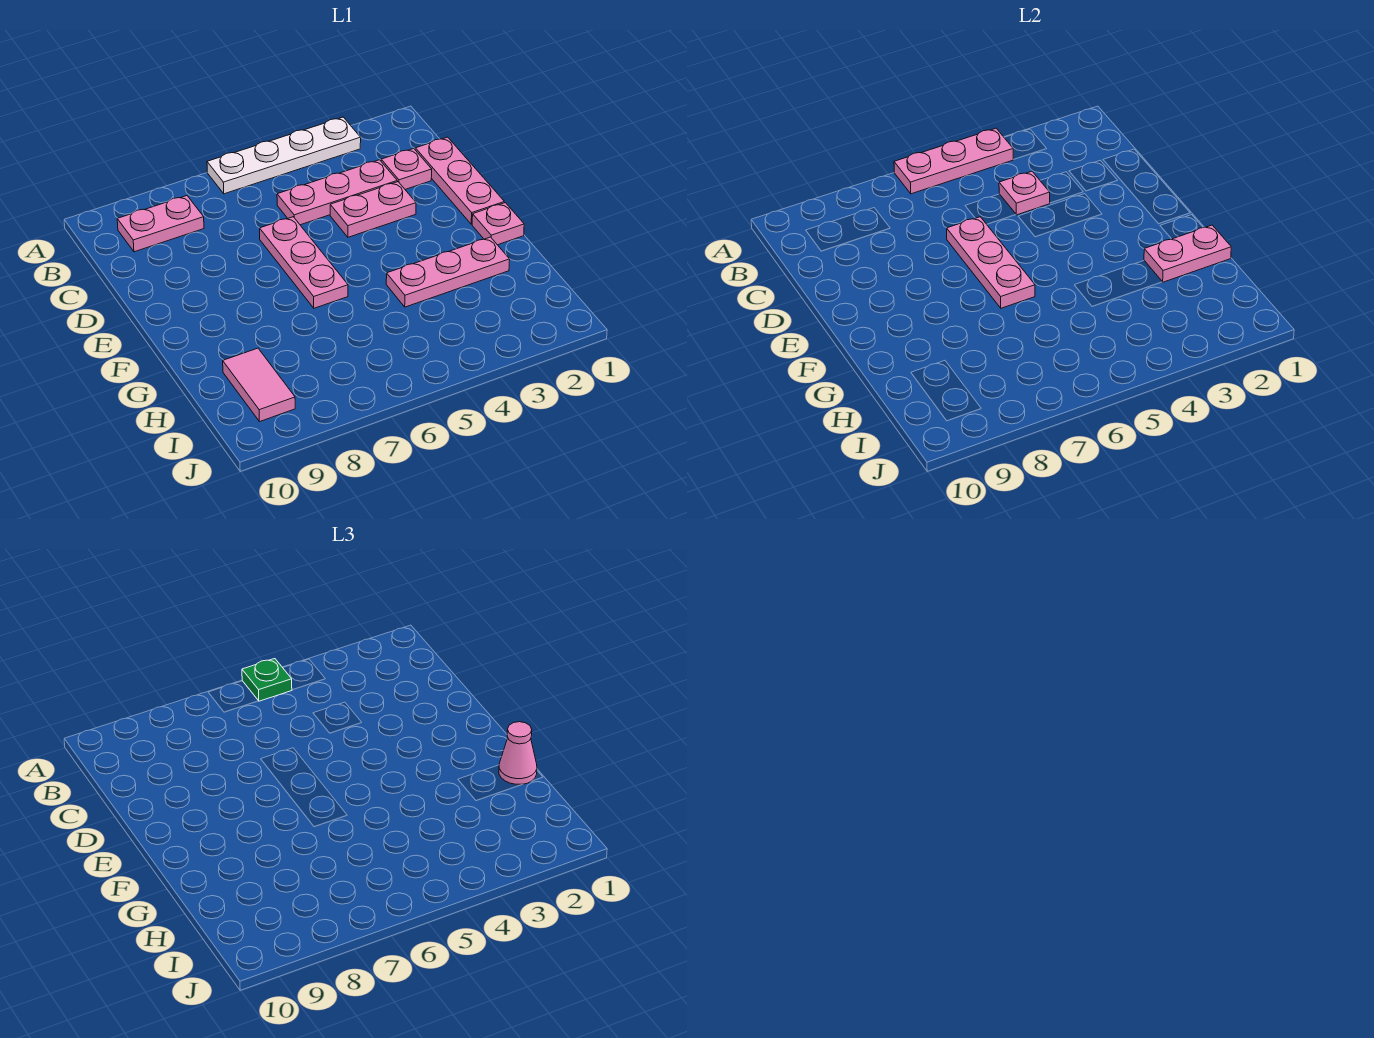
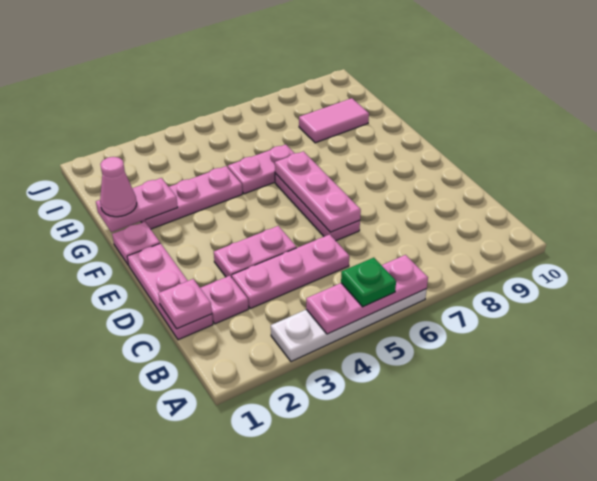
pink plate B8:B9 level 1 -> pink plate G5:G6 level 1
pink plate C4 level 2 -> pink plate C1 level 2
pink tile H9:I9 level 1 -> pink tile H8:H9 level 1

